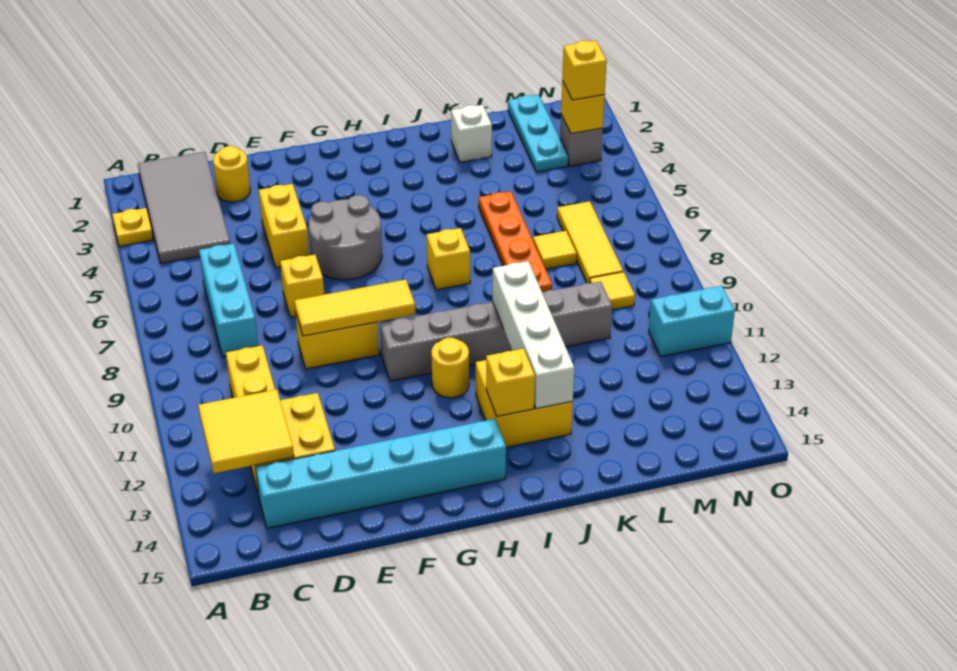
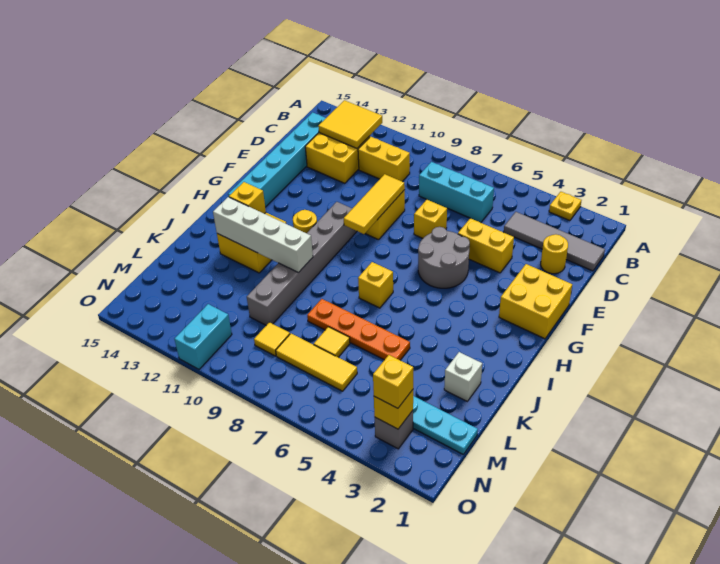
grey tile B1:C4 level 1 -> grey tile C1:C4 level 1
none -> yellow brick F1:G2 level 1

